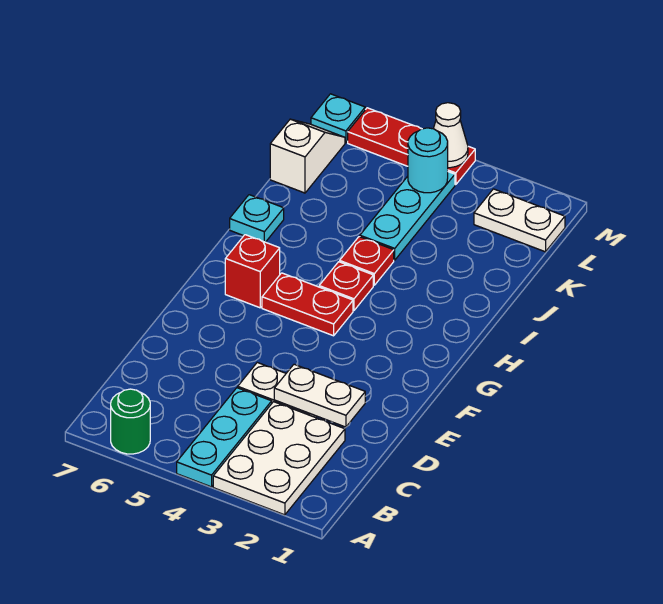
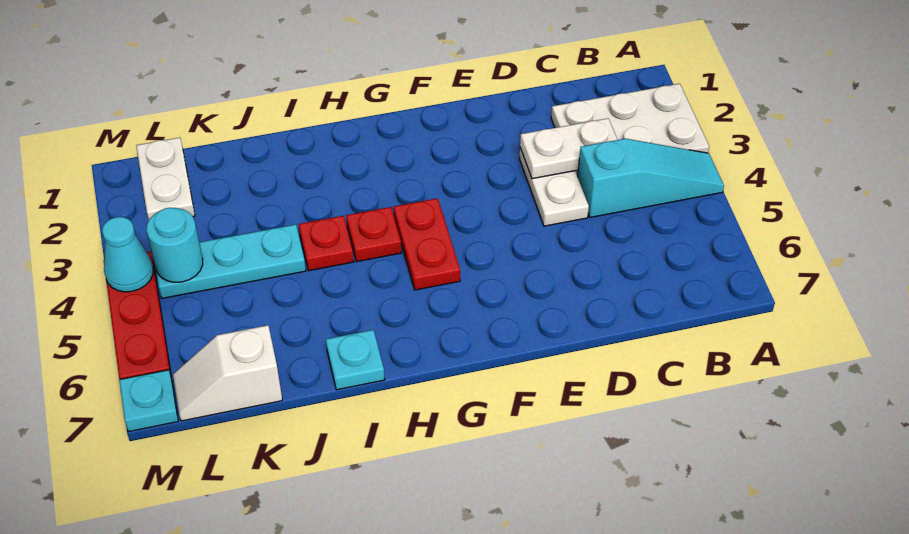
cyan plate A4:C4 level 1 -> cyan slope A4:C4 level 1 top C
green round brick A6 level 1 -> none
white plate D2:D3 level 2 -> white plate C3:D3 level 2
red brick G6 level 1 -> none
white cone M4 level 2 -> cyan cone M4 level 2

